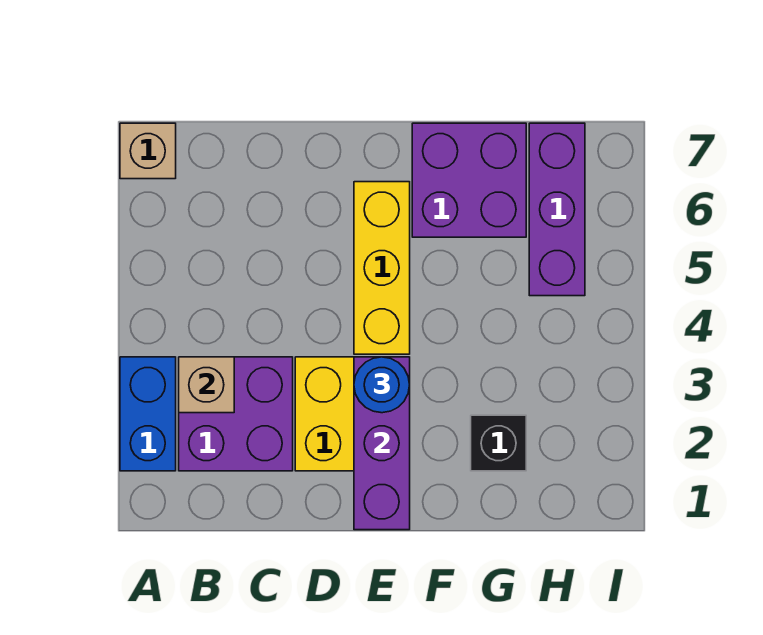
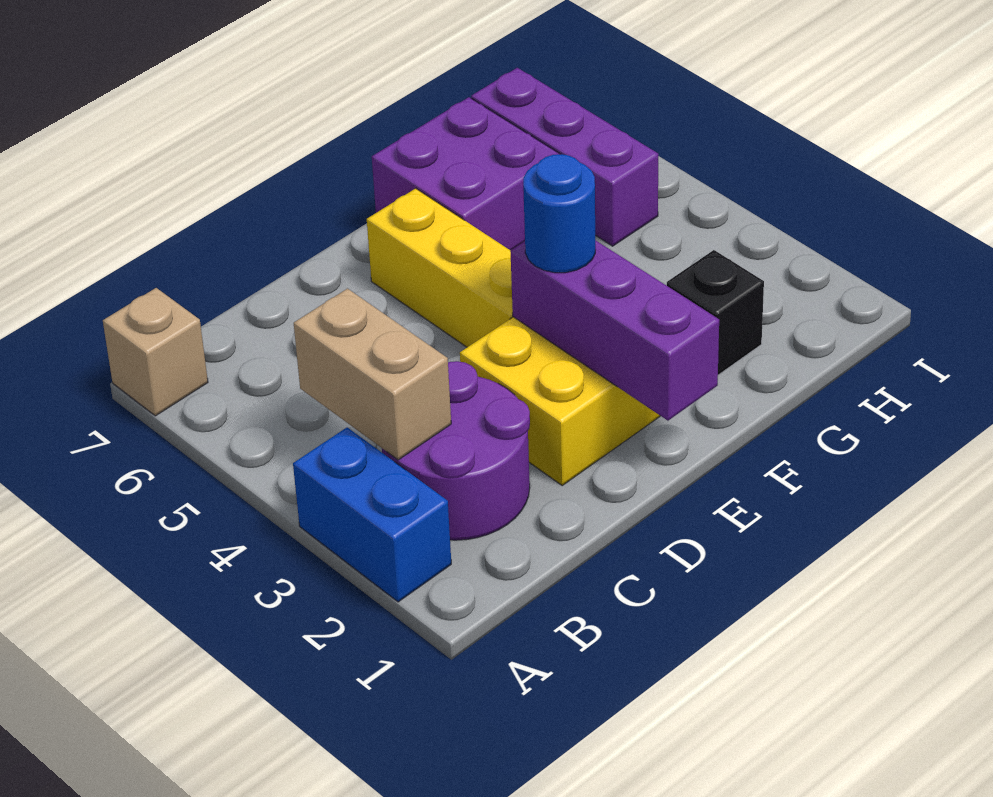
purple brick B2:C3 level 1 -> purple round brick B2:C3 level 1
tan brick B3 level 2 -> tan brick B3:B4 level 2

